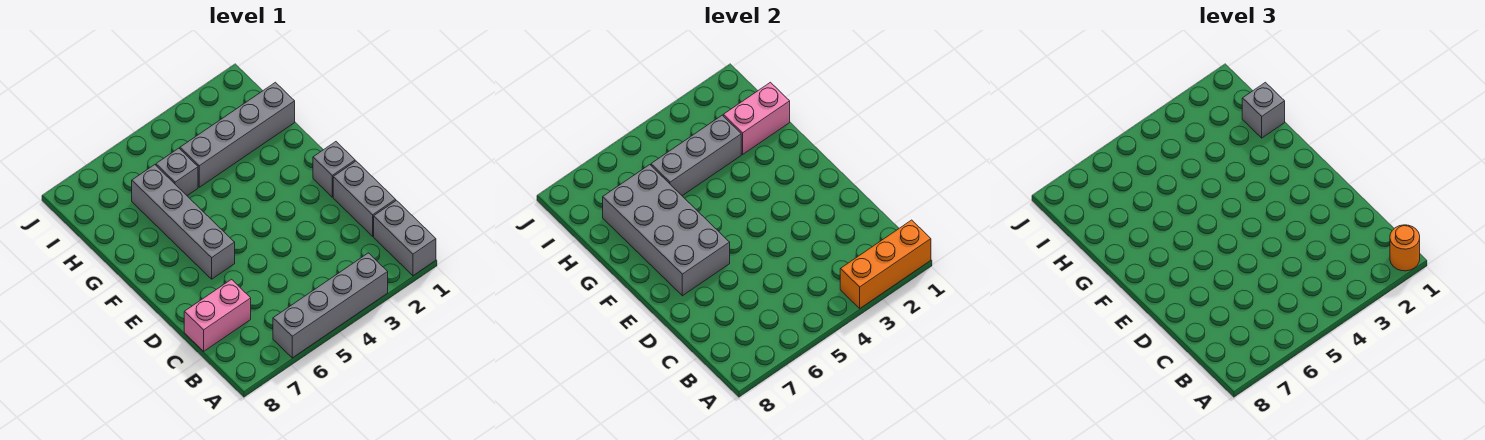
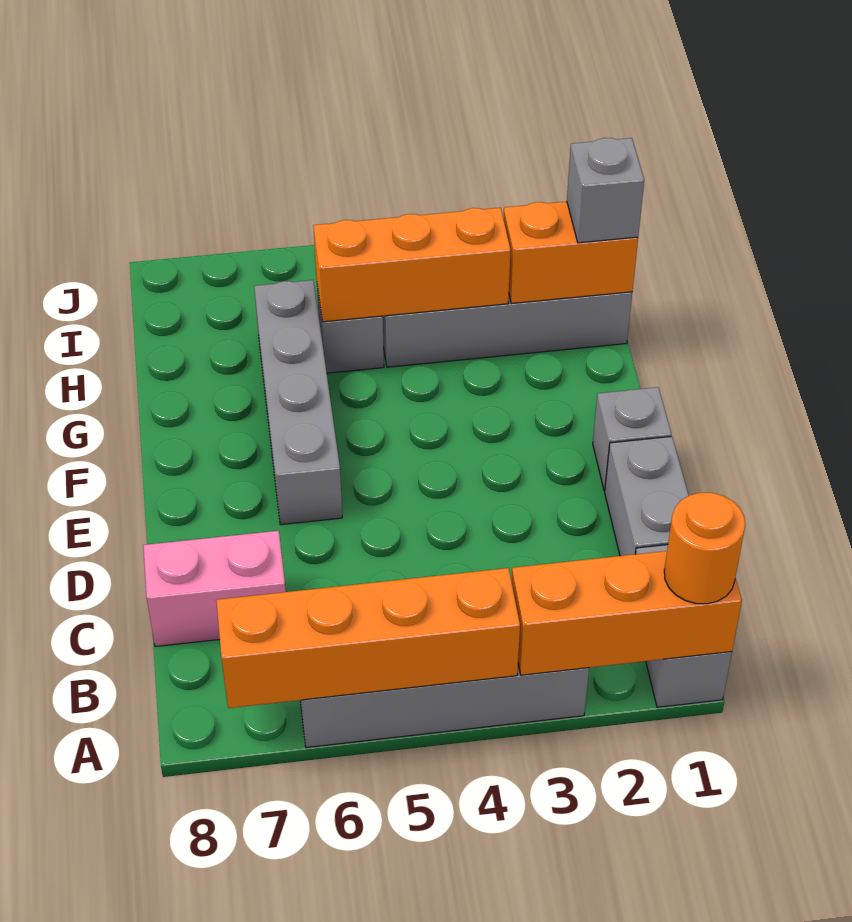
none -> orange brick A4:A7 level 2
grey brick E6:H7 level 2 -> none
pink brick H1:H2 level 2 -> orange brick H1:H2 level 2
grey brick H3:H5 level 2 -> orange brick H3:H5 level 2

